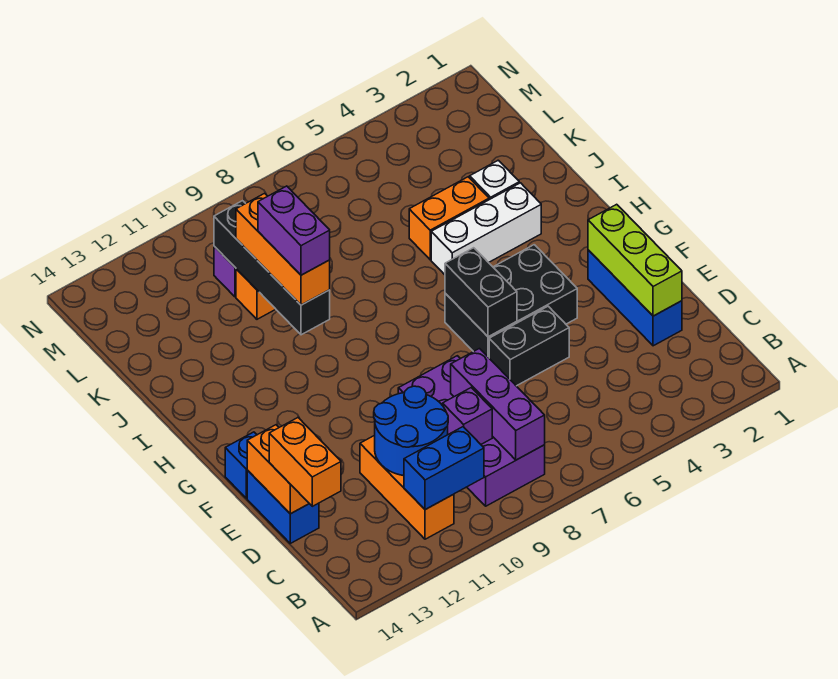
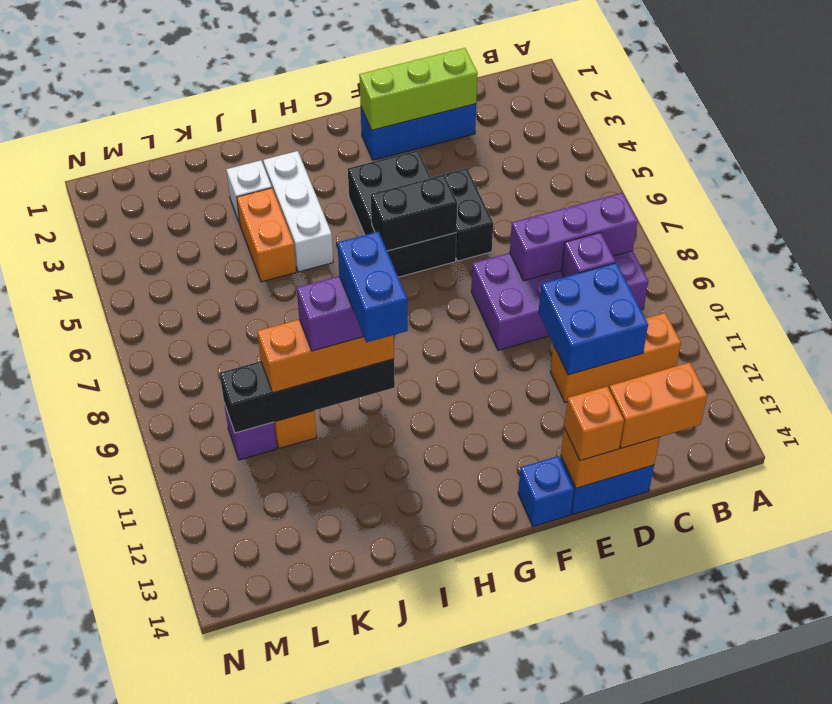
blue brick B10:B11 level 2 -> blue brick I10:I11 level 5
blue round brick C10:D11 level 2 -> blue brick C10:D11 level 2
none -> orange brick E14 level 3

